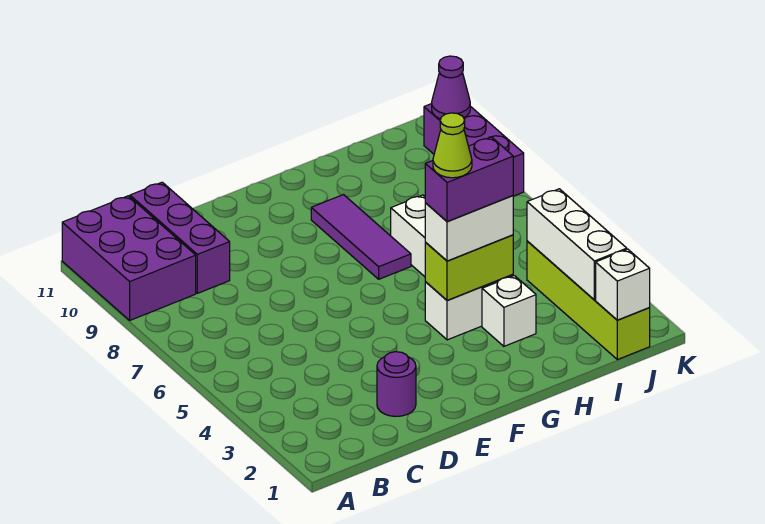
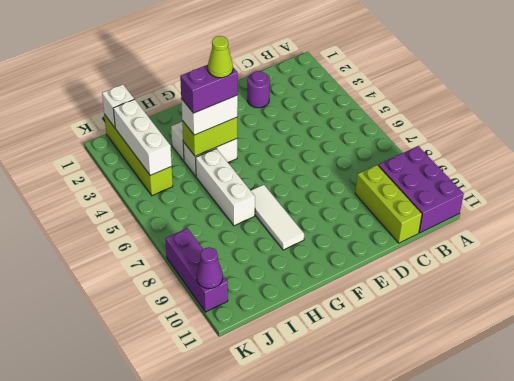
purple brick C9:C11 level 1 -> lime brick C9:C11 level 1
purple tile G7:G9 level 1 -> white tile G7:G9 level 1

